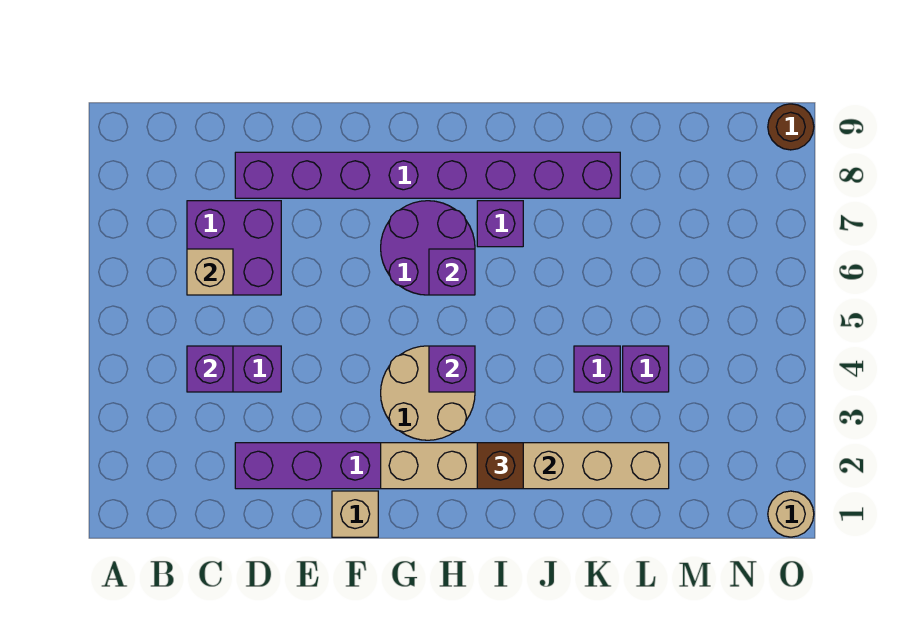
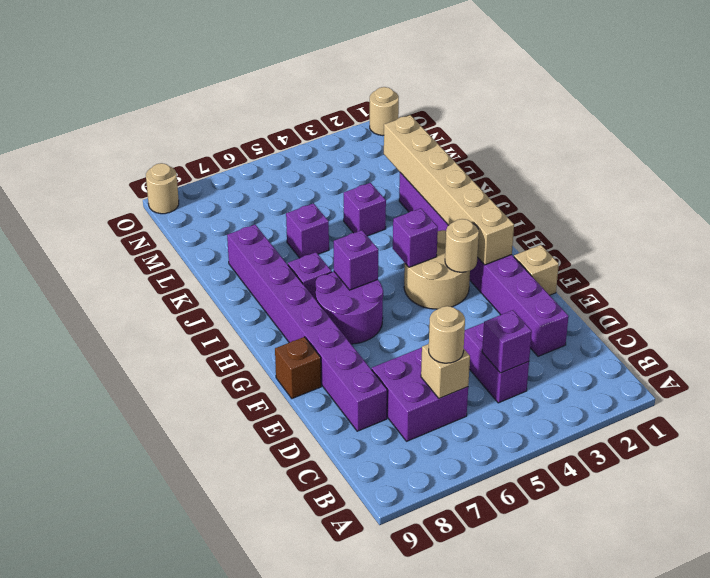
none -> tan round brick C6 level 3
none -> tan round brick G3 level 2
brown brick I2 level 3 -> brown brick F9 level 1
purple brick L4 level 1 -> purple brick K6 level 1
brown round brick O9 level 1 -> tan round brick O9 level 1

